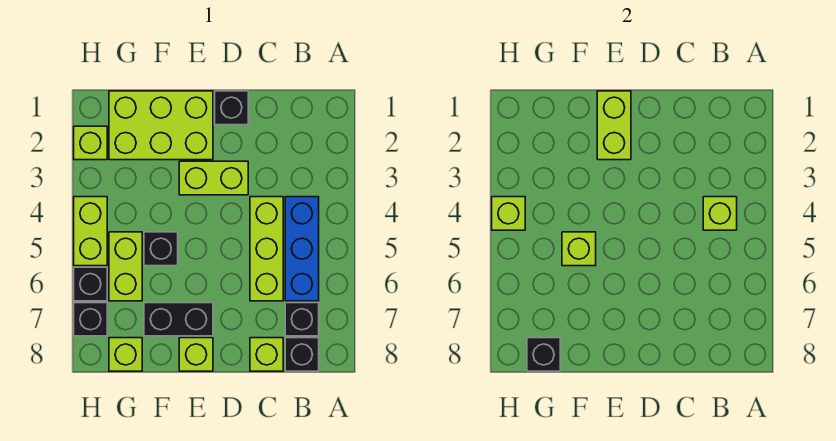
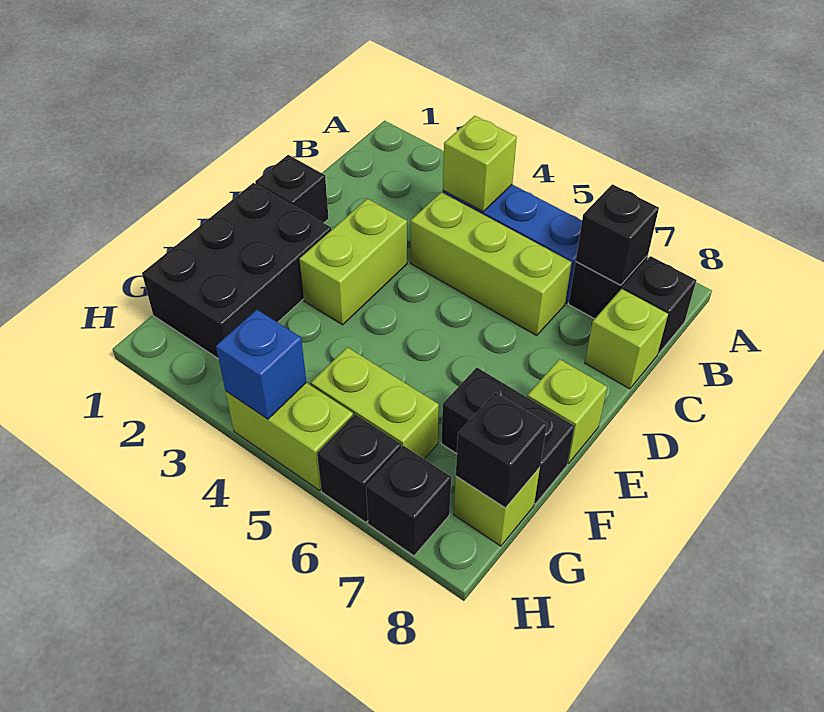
lime brick E1:G2 level 1 -> black brick E1:G2 level 1
lime brick E1:E2 level 2 -> none
black brick E7:F7 level 1 -> black brick F7:F8 level 1
black brick F5 level 1 -> black brick B7 level 2
lime brick F5 level 2 -> none
lime brick H2 level 1 -> none
lime brick H4 level 2 -> blue brick H4 level 2

